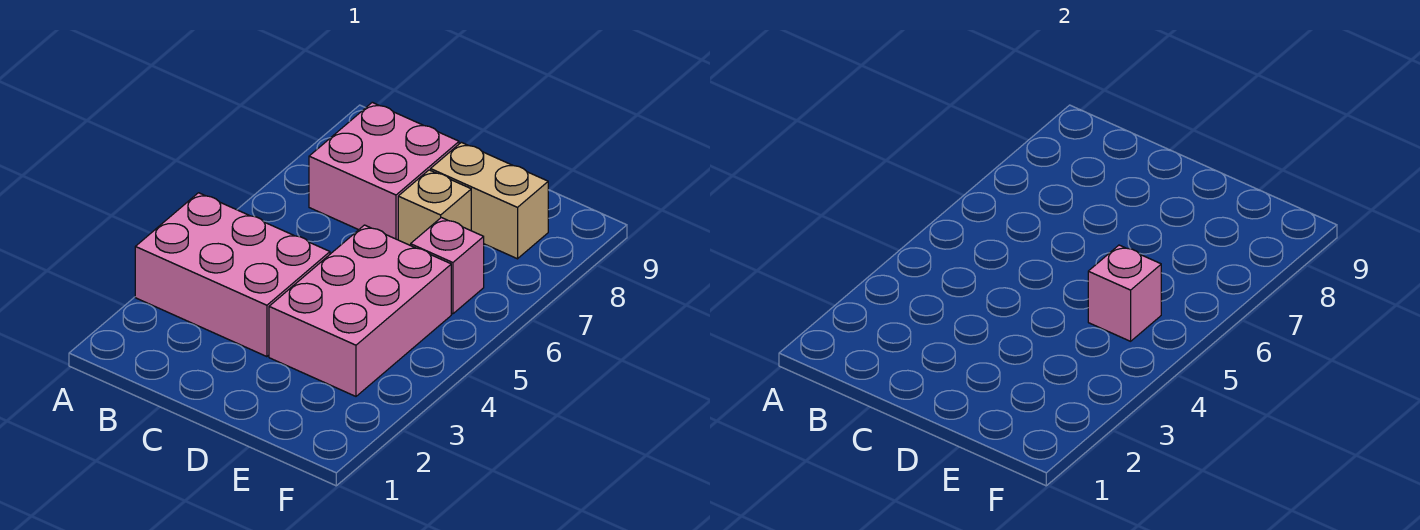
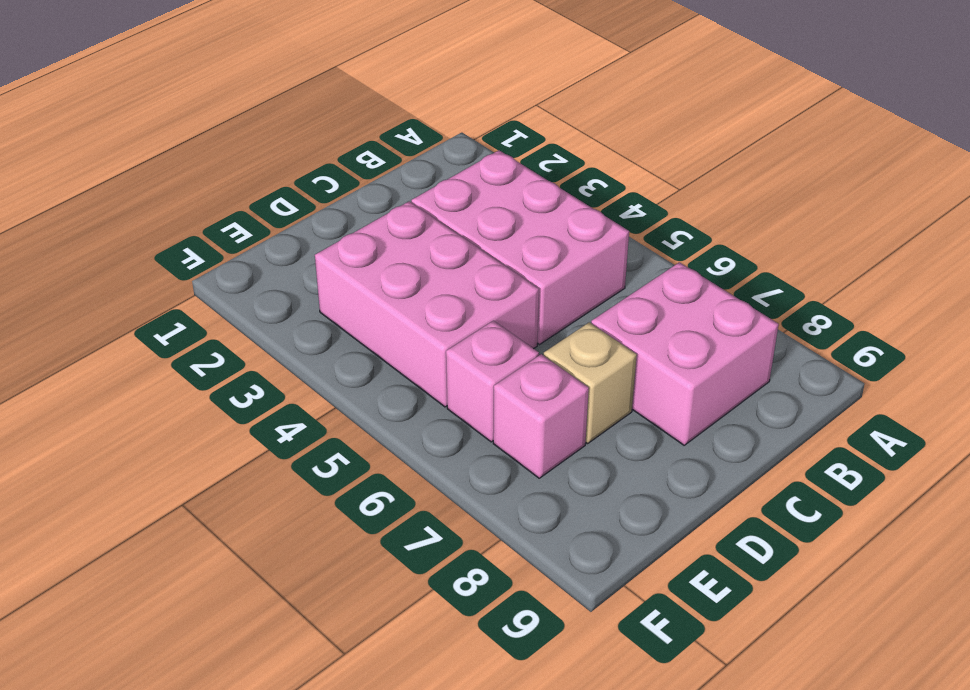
pink brick A3:C4 level 1 -> pink brick B3:C5 level 1
tan brick D8:E8 level 1 -> none
pink brick E5 level 2 -> pink brick E7 level 1

